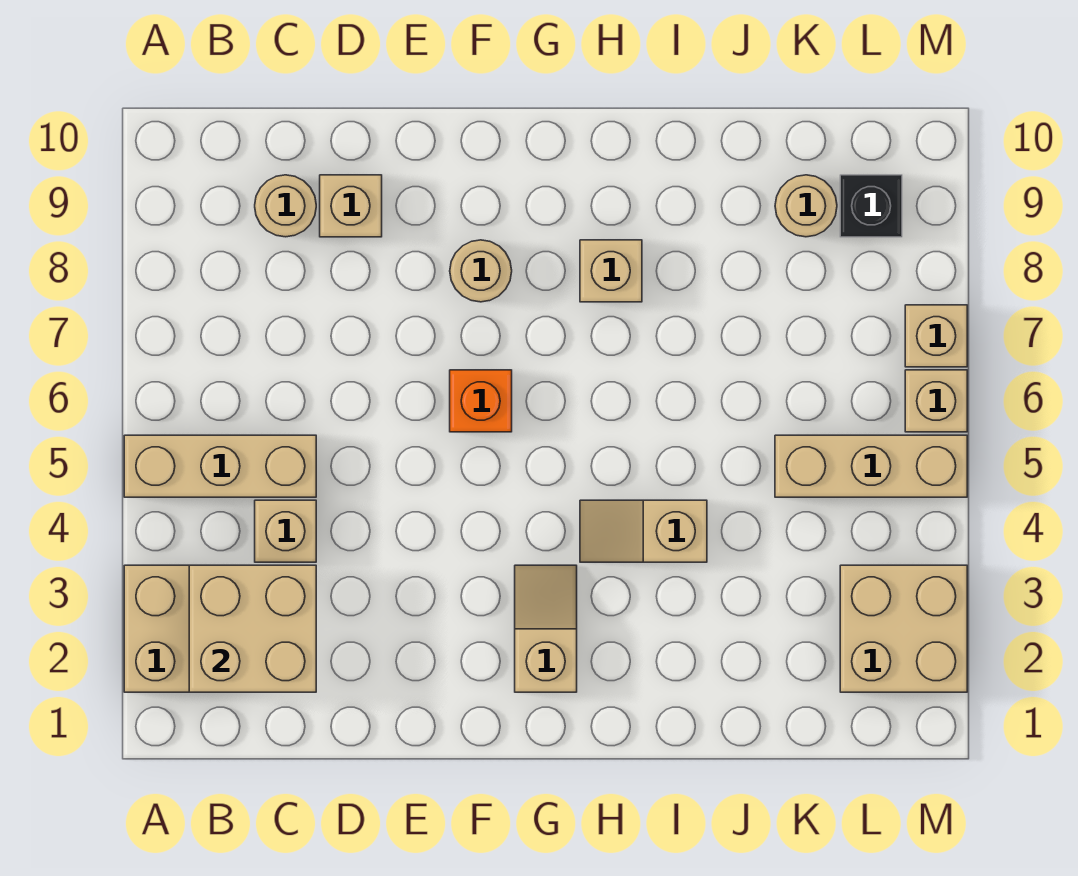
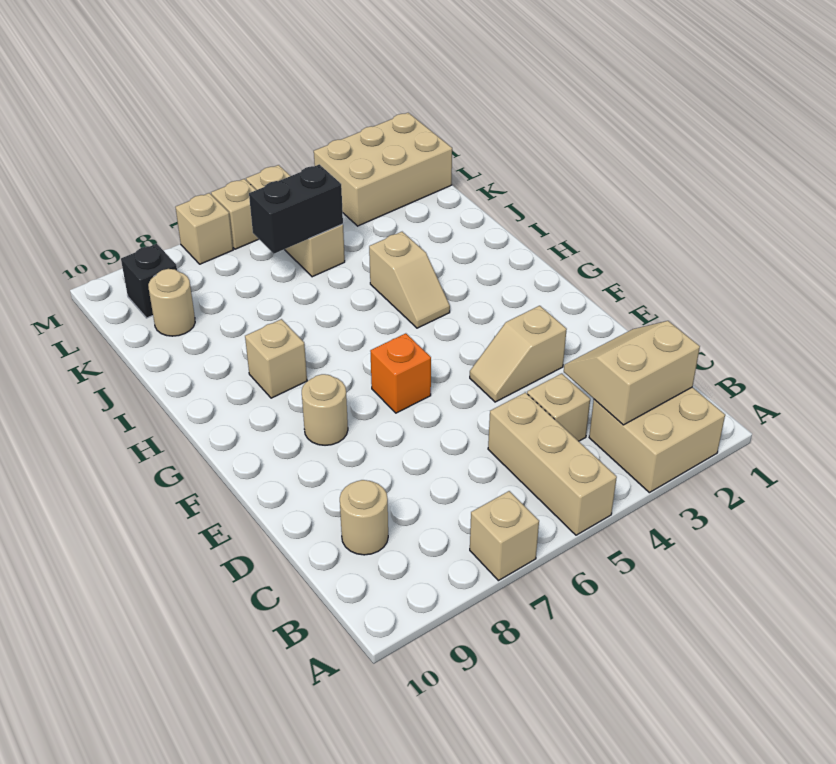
tan brick B2:C3 level 2 -> tan slope B2:C3 level 2 top B
tan brick D9 level 1 -> tan brick A7 level 1
tan slope G2:G3 level 1 top 2 -> tan slope E3:E4 level 1 top 3
none -> black brick K5:K6 level 2
tan brick L2:M3 level 1 -> tan brick L1:M3 level 1

